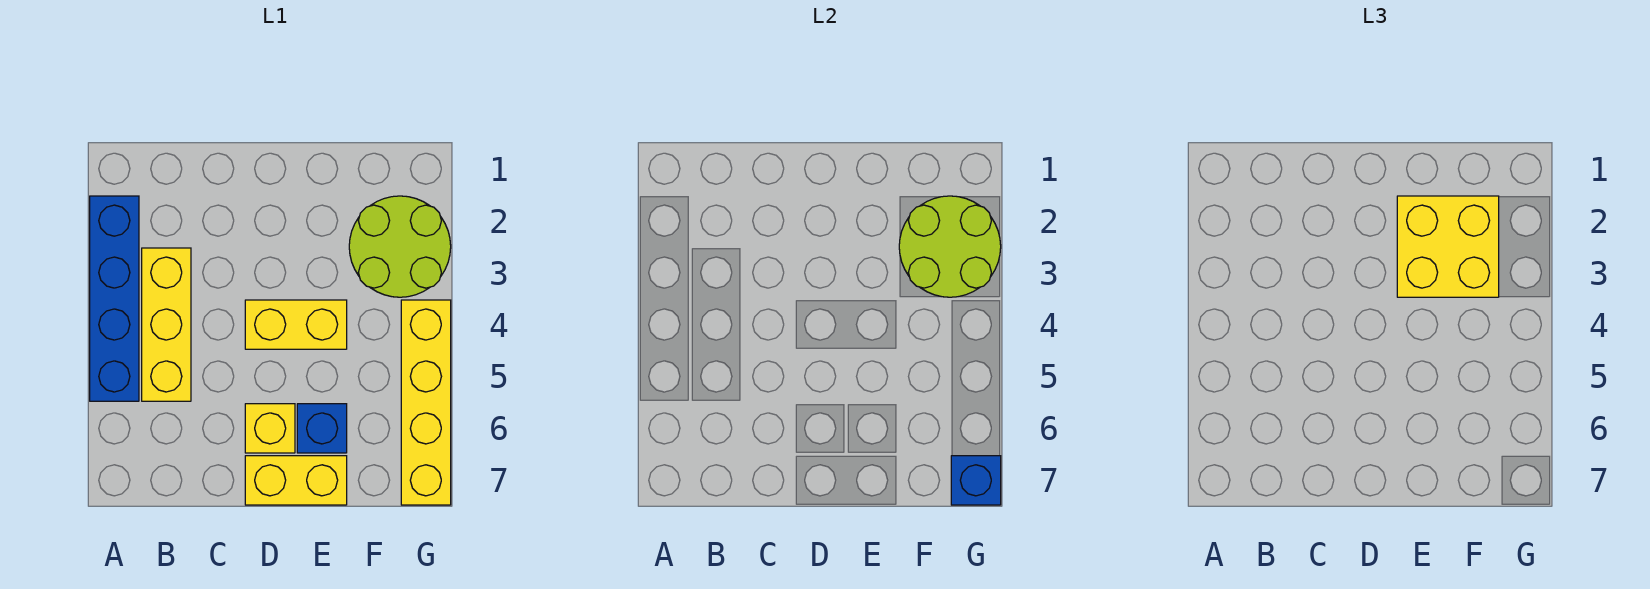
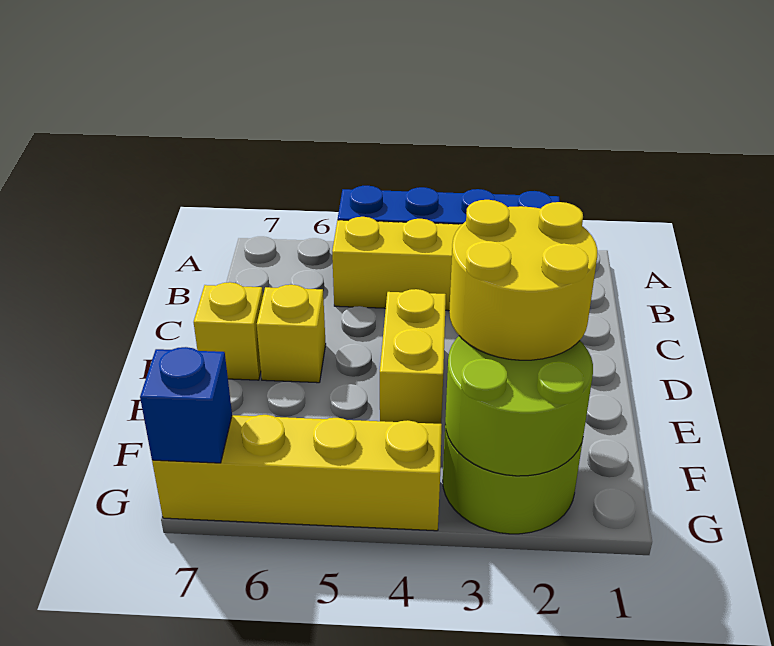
yellow brick D7:E7 level 1 -> yellow brick D7 level 1
yellow brick E2:F3 level 3 -> yellow round brick E2:F3 level 3
blue brick E6 level 1 -> none

